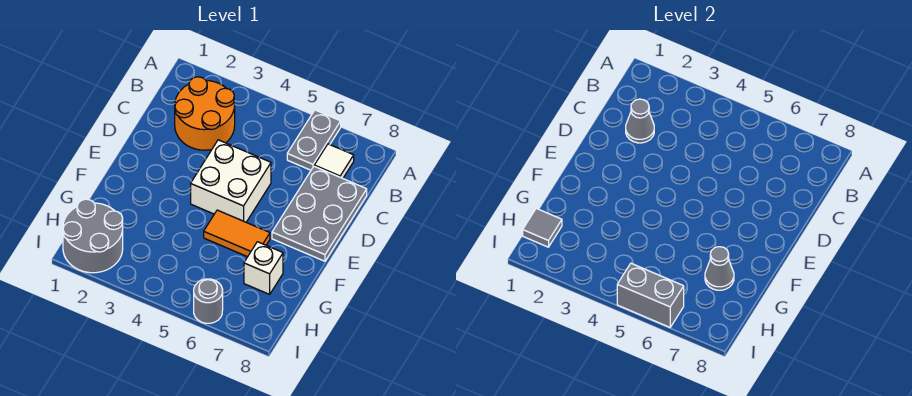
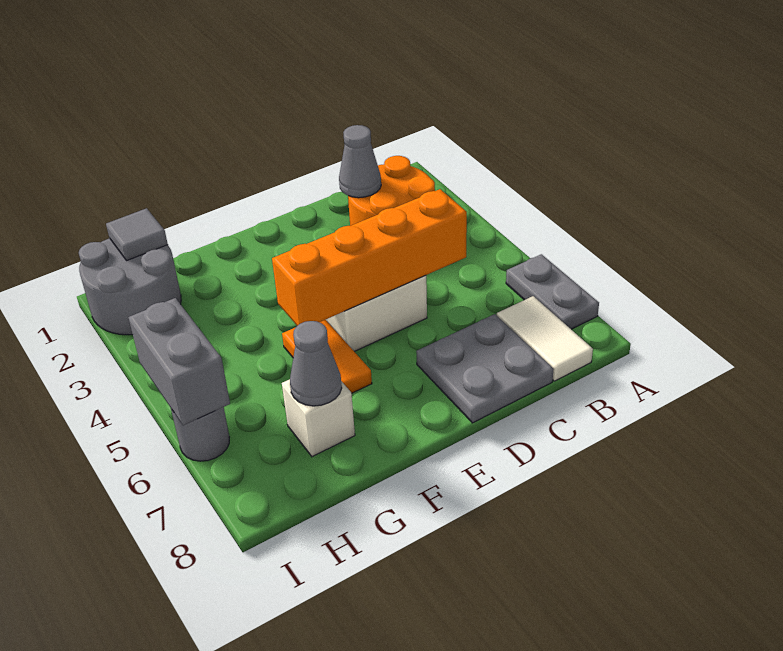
grey plate A6:B6 level 1 -> grey plate A6:A7 level 1
white tile B7 level 1 -> white tile B7:B8 level 1
none -> orange brick C5:F5 level 2
grey plate C7:E8 level 1 -> grey plate C7:D8 level 1

